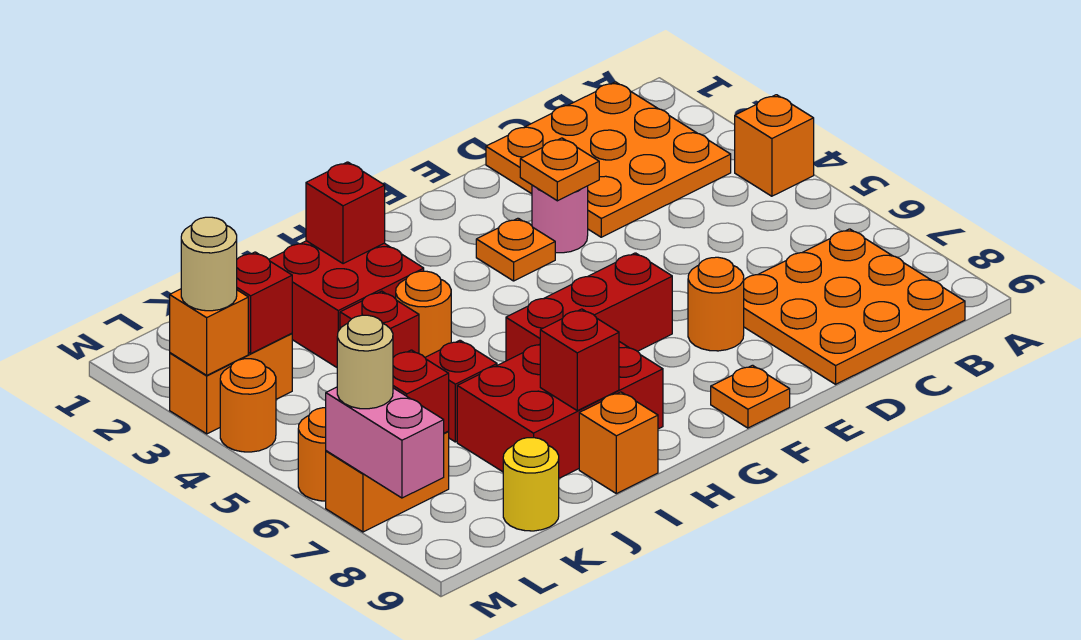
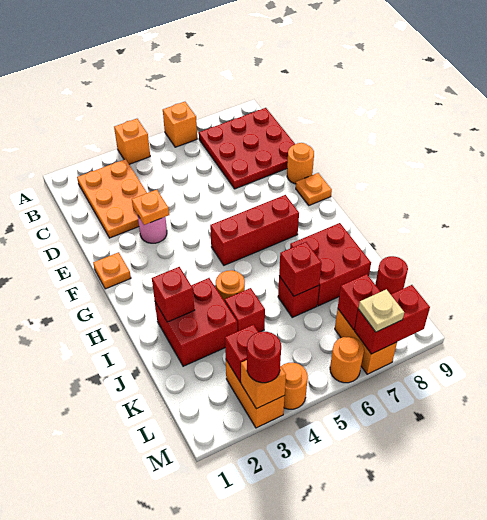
orange plate B1:D3 level 1 -> orange plate B2:D3 level 1
orange plate B7:D9 level 1 -> red plate B7:D9 level 1
orange round brick E7 level 1 -> orange round brick E9 level 1
orange plate F3 level 1 -> orange plate F1 level 1
red brick F6:H6 level 1 -> red brick G5:G7 level 1
red brick H7:J8 level 1 -> red brick I7:J8 level 1
red brick I8 level 2 -> red brick J6 level 2
orange brick I9 level 1 -> orange brick A6 level 1
yellow round brick K9 level 1 -> red round brick K9 level 1
tan round brick M3 level 3 -> red round brick M3 level 3
pink brick M7:M8 level 2 -> red brick M7:M8 level 2
tan round brick M7 level 3 -> tan plate M7 level 3

